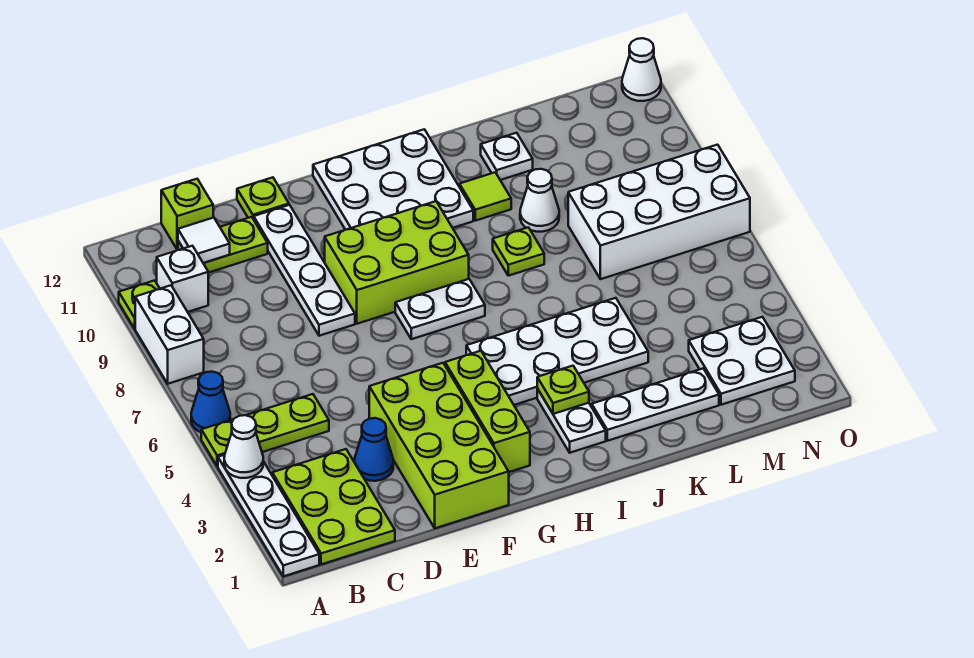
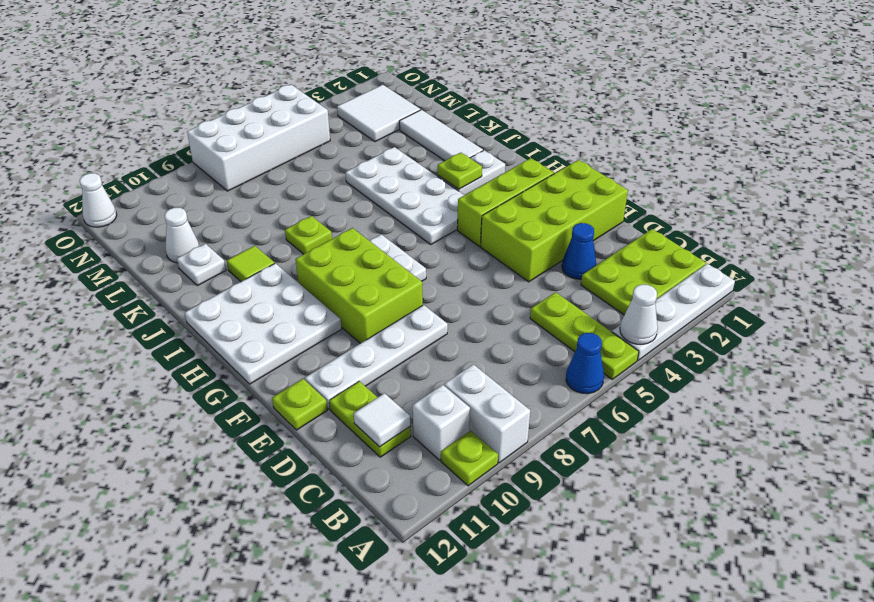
white brick A8:A9 level 1 -> white brick A9:B9 level 1
lime brick C12 level 1 -> none
white plate J2:L2 level 1 -> white tile J2:L2 level 1
white cone K9 level 1 -> white cone L11 level 1
white brick L7:O8 level 1 -> white brick N5:O8 level 1
white plate M2:N3 level 1 -> white tile M2:N3 level 1

